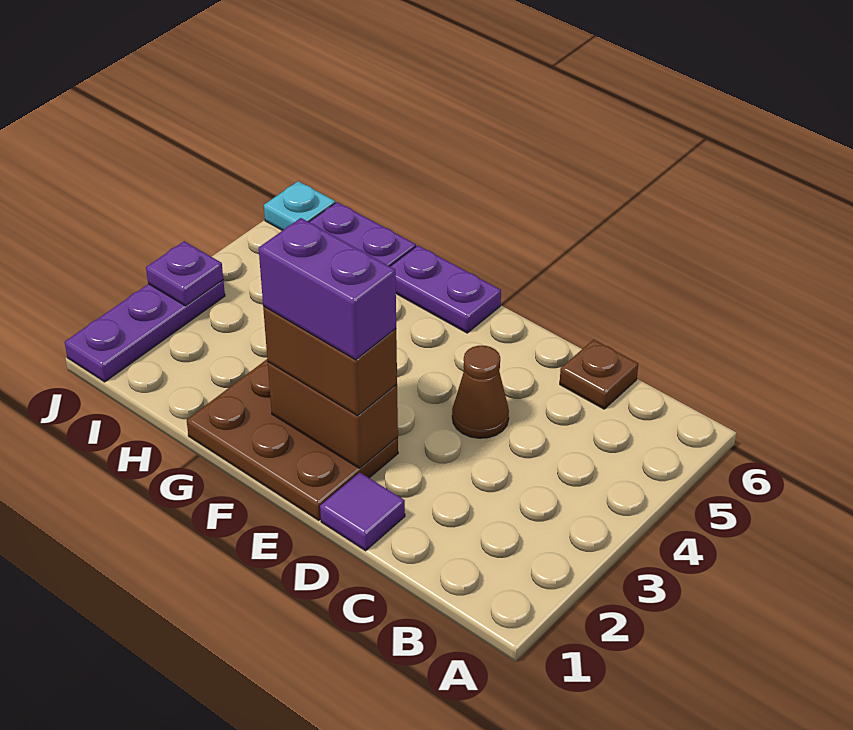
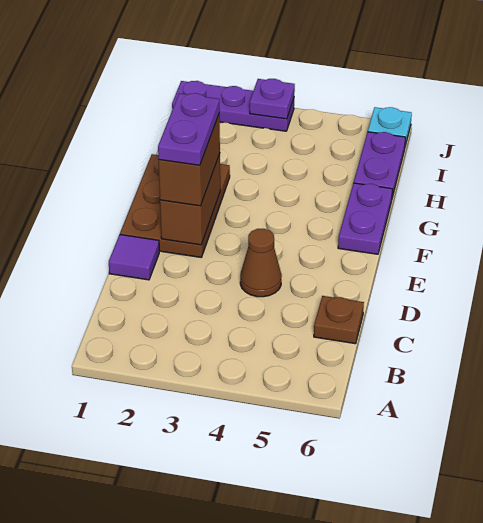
purple brick E2:F2 level 4 -> purple plate E2:F2 level 4

